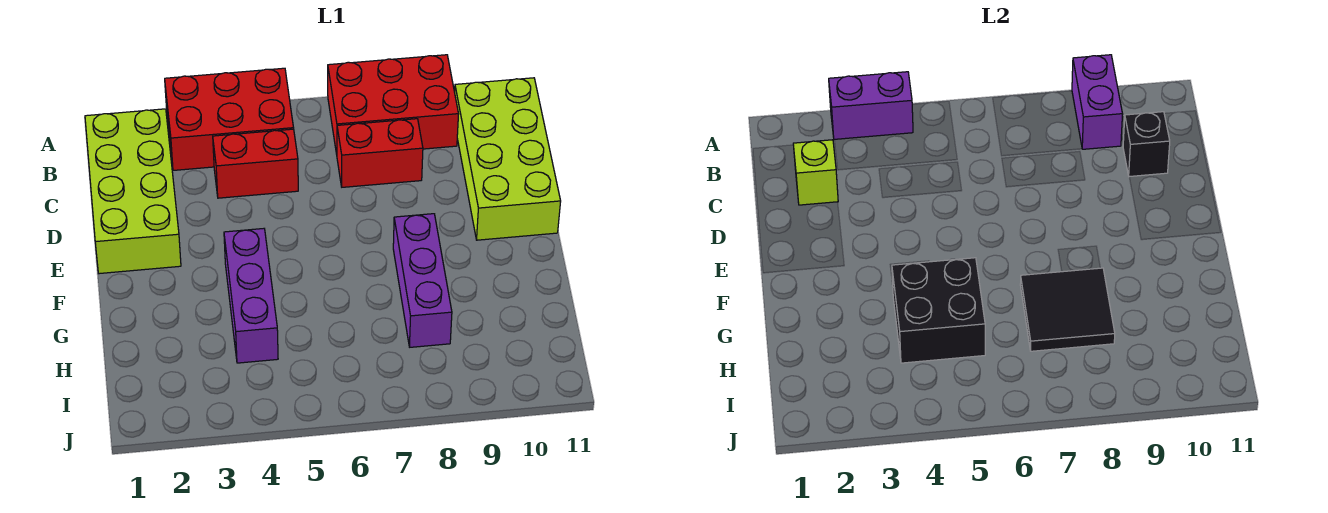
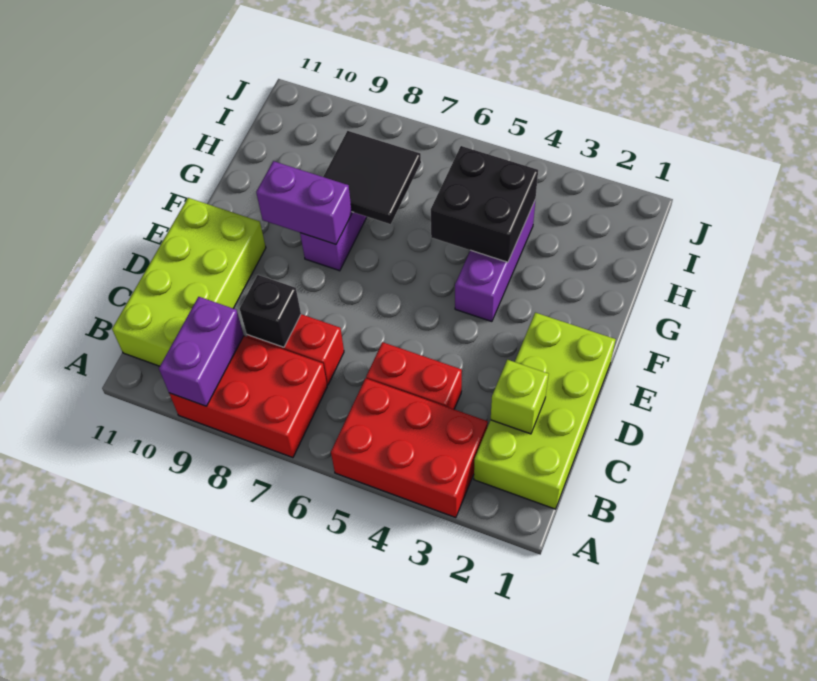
purple brick A3:A4 level 2 -> purple brick F8:F9 level 2
black brick C10 level 2 -> black brick C8 level 2

